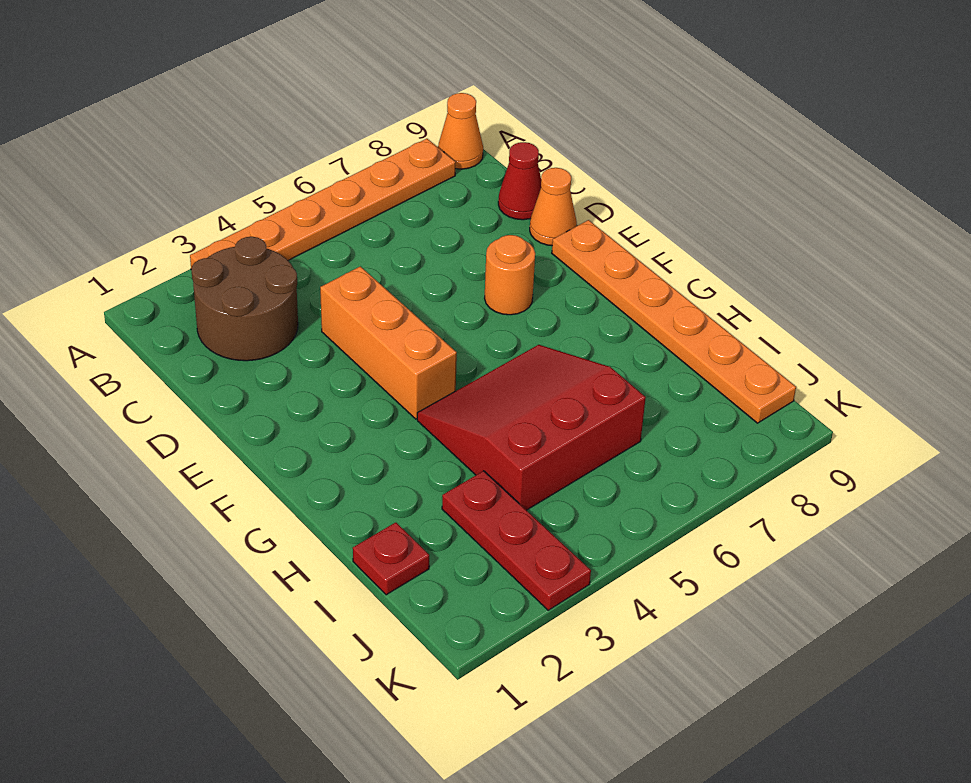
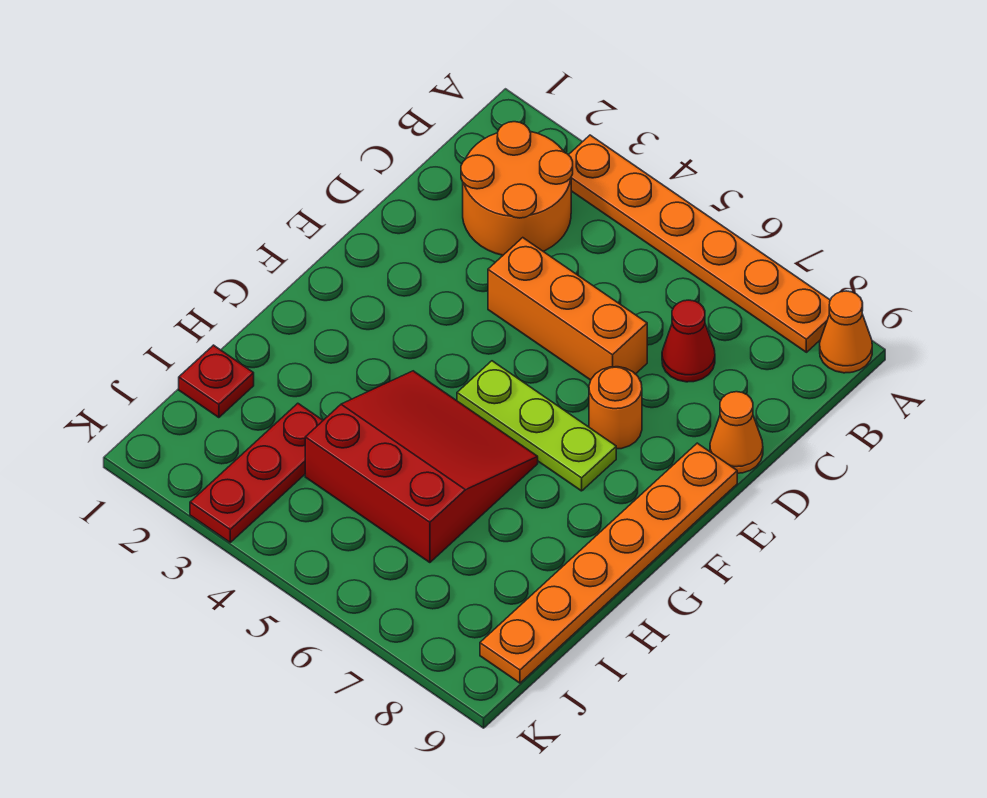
brown round brick B2:C3 level 1 -> orange round brick B2:C3 level 1
red cone C9 level 1 -> red cone C7 level 1
orange brick D4:F4 level 1 -> orange brick D4:D6 level 1
none -> lime plate F5:F7 level 1

